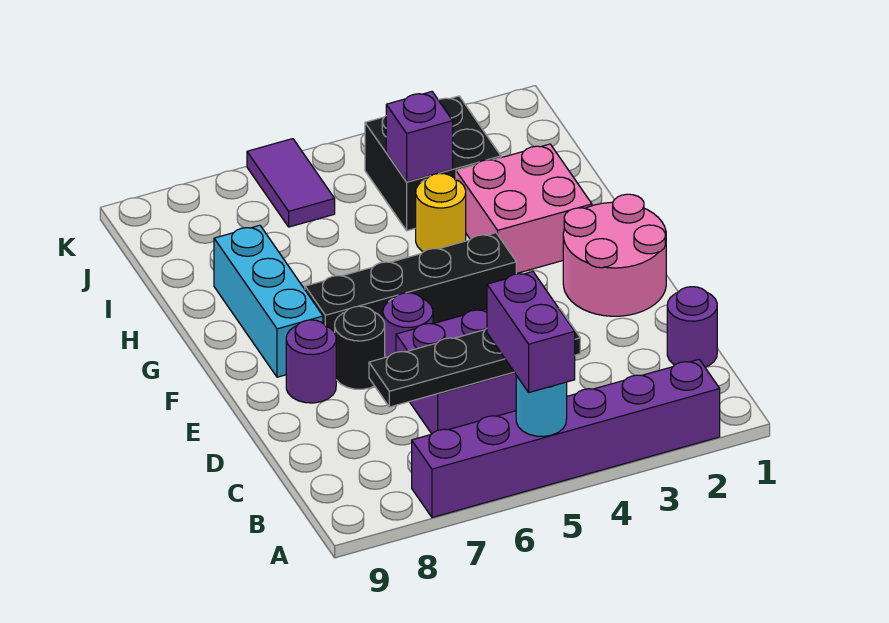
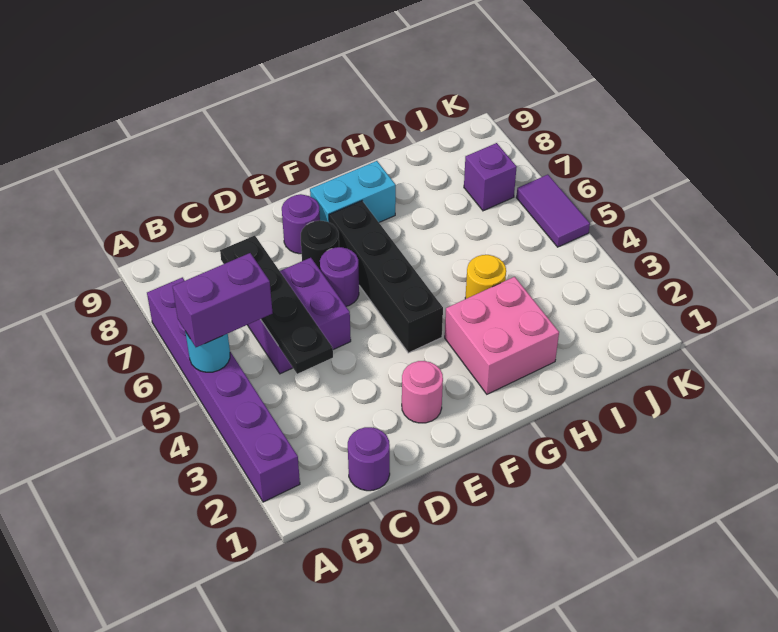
pink round brick E1:F2 level 1 -> pink round brick E2 level 1
cyan brick F8:H8 level 1 -> cyan brick F8:G8 level 1
black brick I3:J4 level 1 -> none
purple brick I4 level 2 -> purple brick J7 level 1
purple tile J6:K6 level 1 -> purple tile K5:K6 level 1

